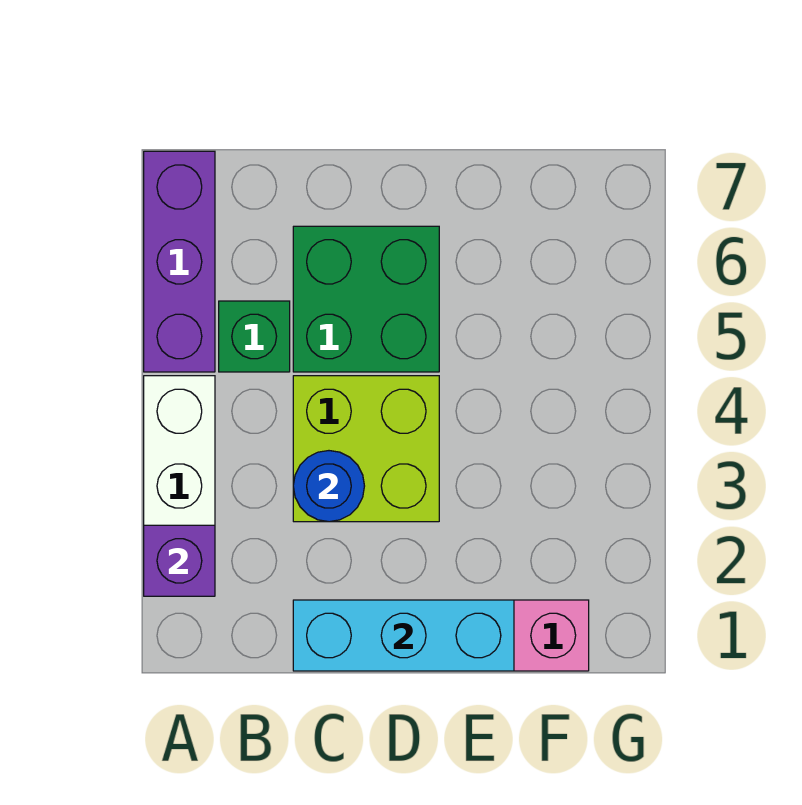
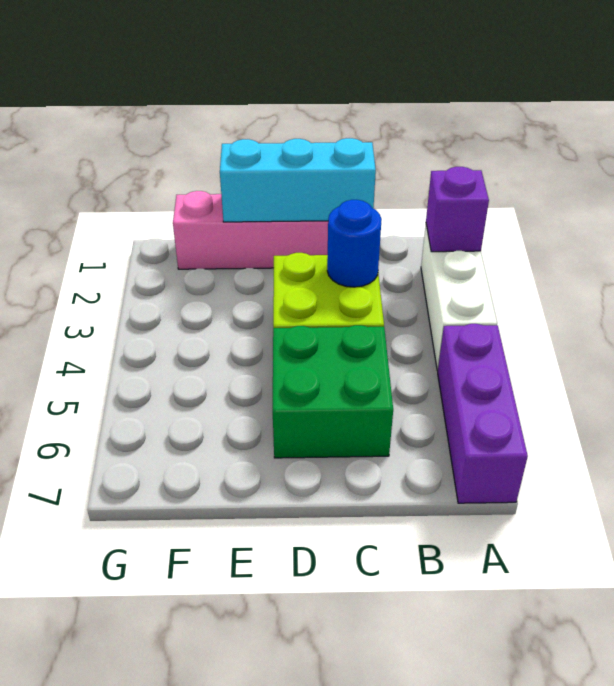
green brick B5 level 1 -> none

